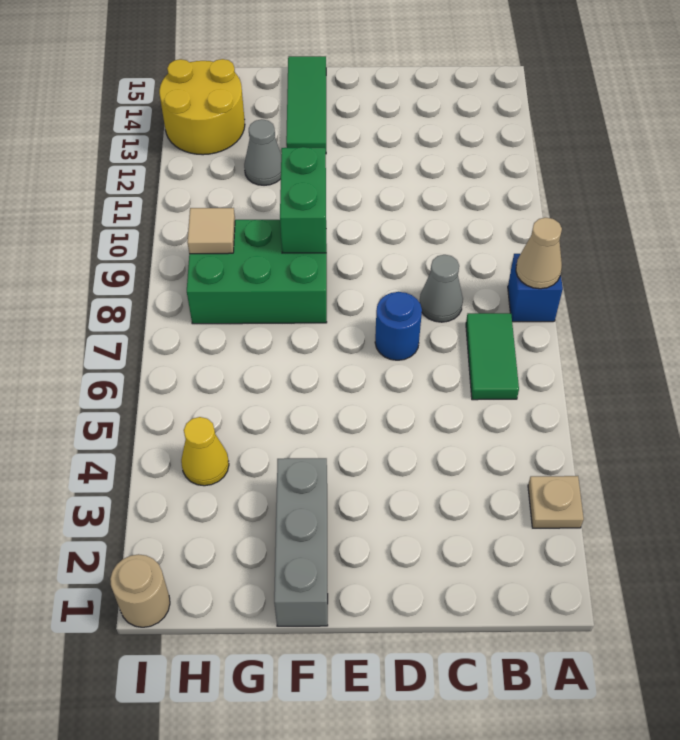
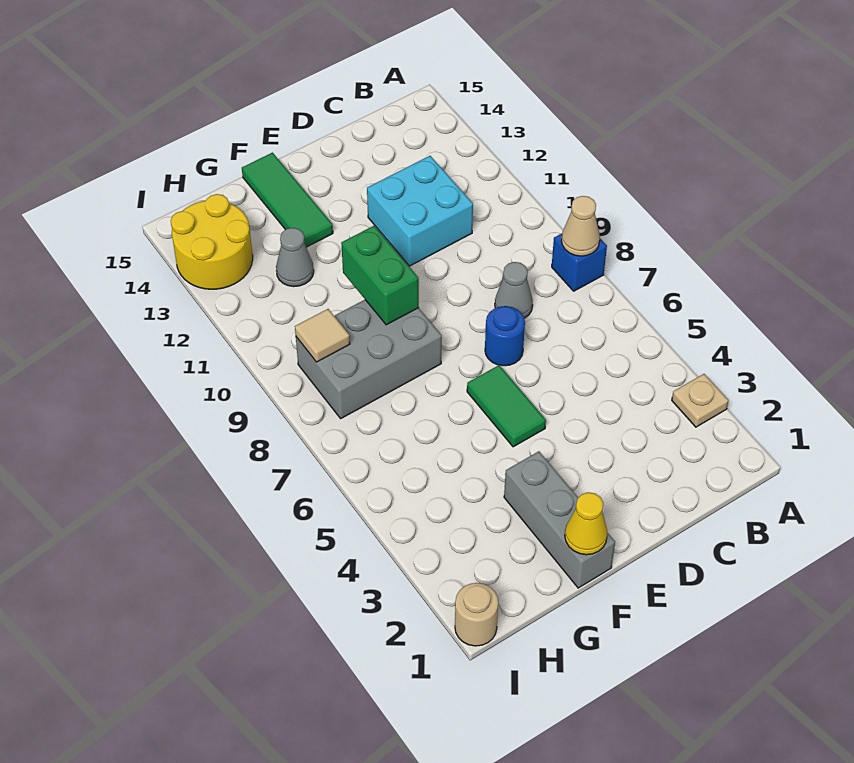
green tile B6:B7 level 1 -> green tile E5:E6 level 1
none -> cyan brick C11:D12 level 1
green brick F8:H9 level 1 -> grey brick F8:H9 level 1
yellow cone H4 level 1 -> yellow cone F1 level 2

